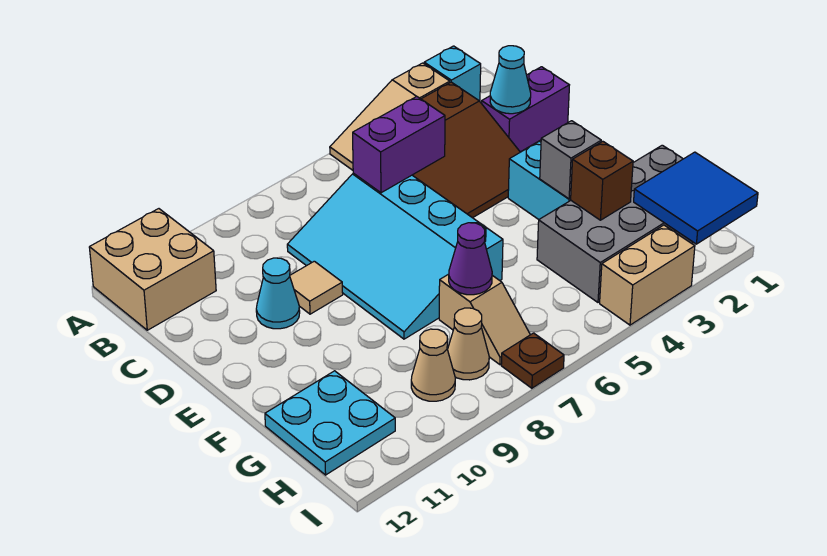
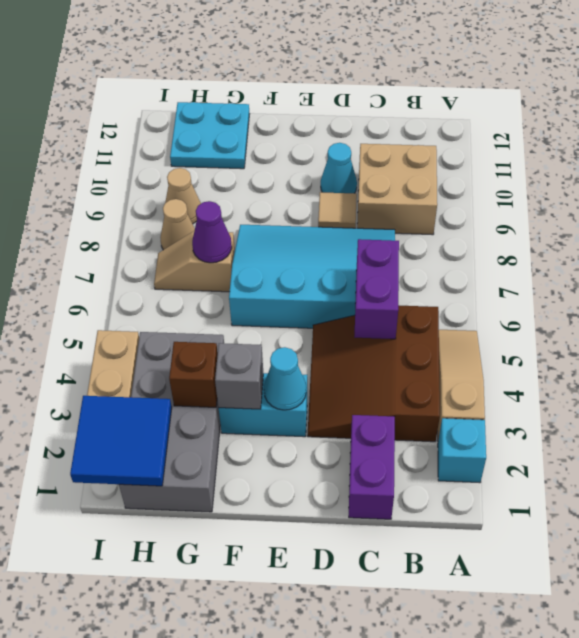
tan brick A11:B12 level 1 -> tan brick B9:C10 level 1
cyan cone C2 level 2 -> cyan cone E3 level 2
brown plate I7 level 1 -> none

